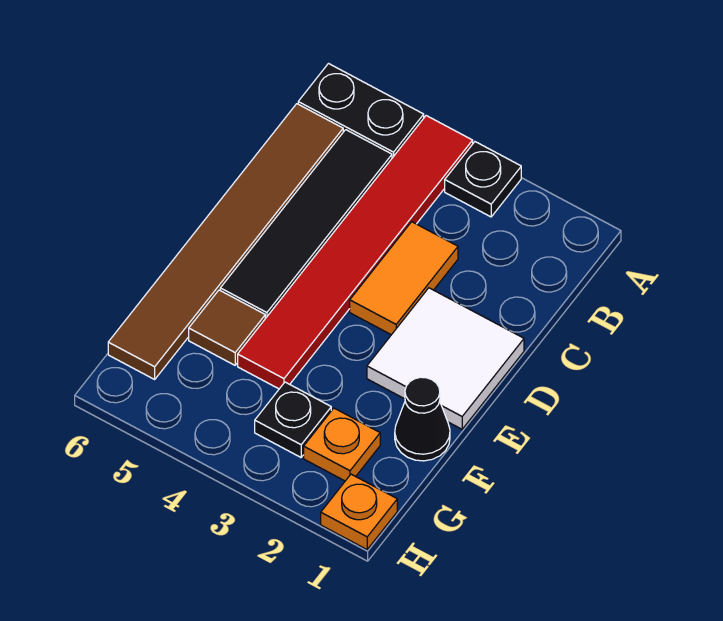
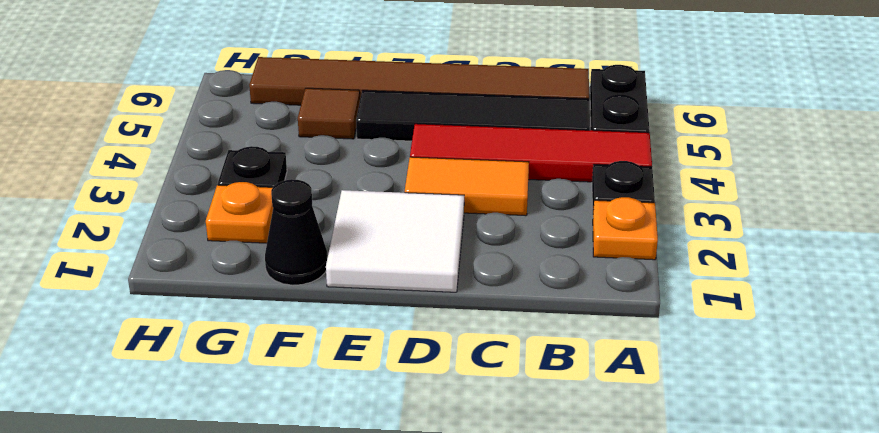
red tile A4:F4 level 1 -> red tile A4:D4 level 1
orange plate H1 level 1 -> orange plate A2 level 1

